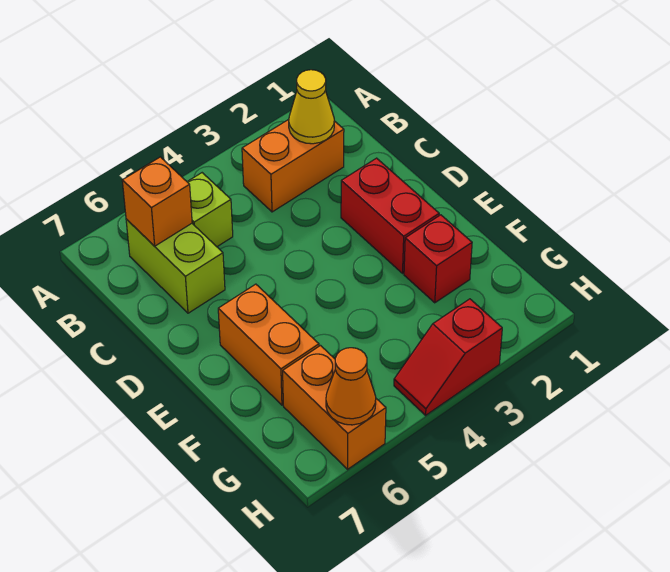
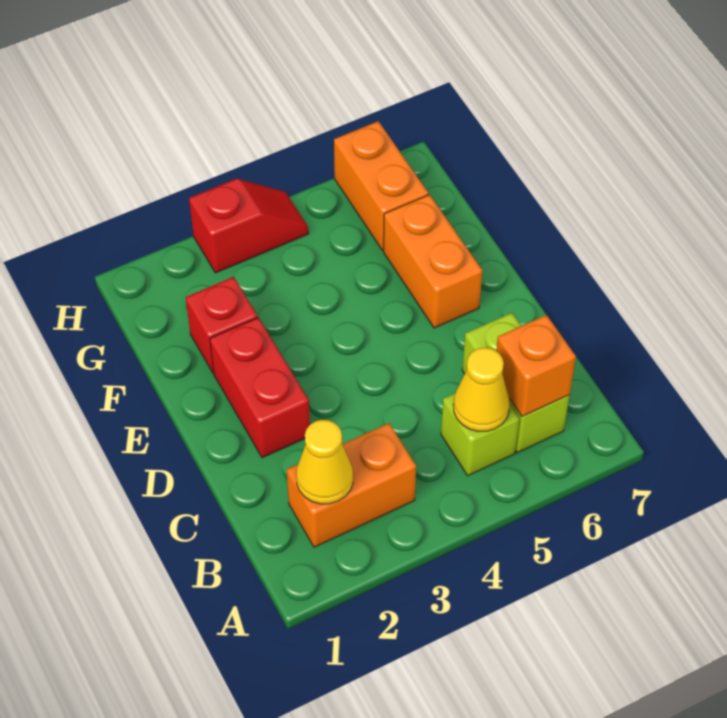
none -> yellow cone B5 level 2
orange cone H6 level 2 -> none

